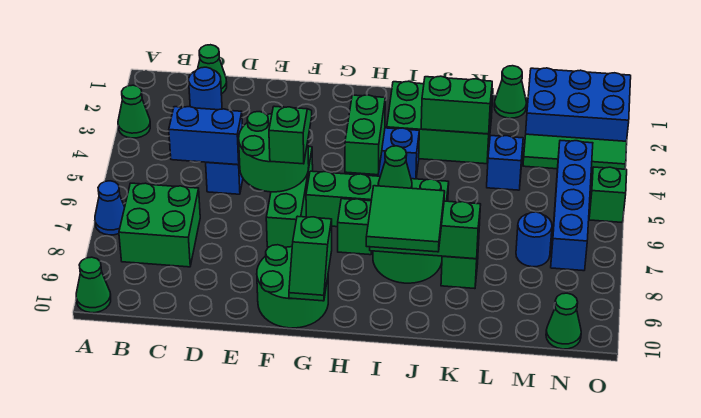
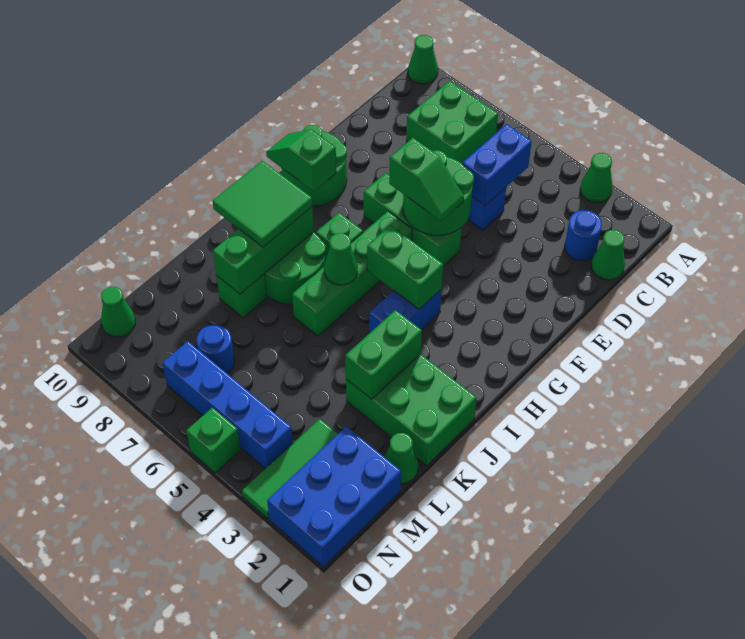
blue cone A7 level 1 -> none
green brick I2:K3 level 1 -> green brick J1:K3 level 1
blue brick L4 level 1 -> none

